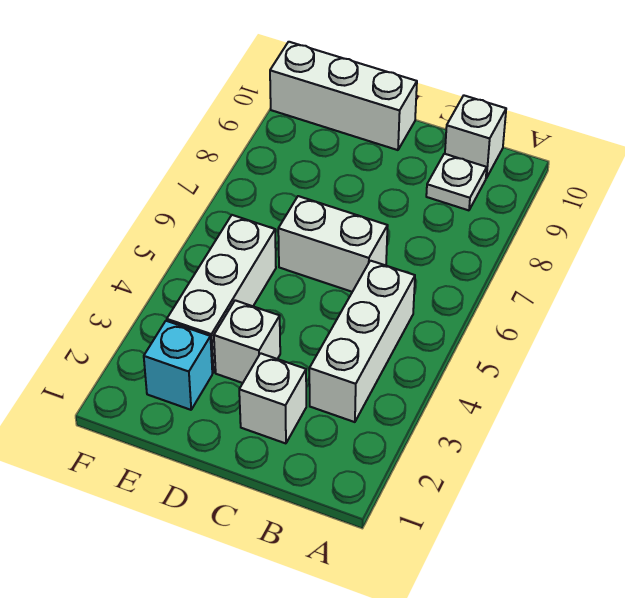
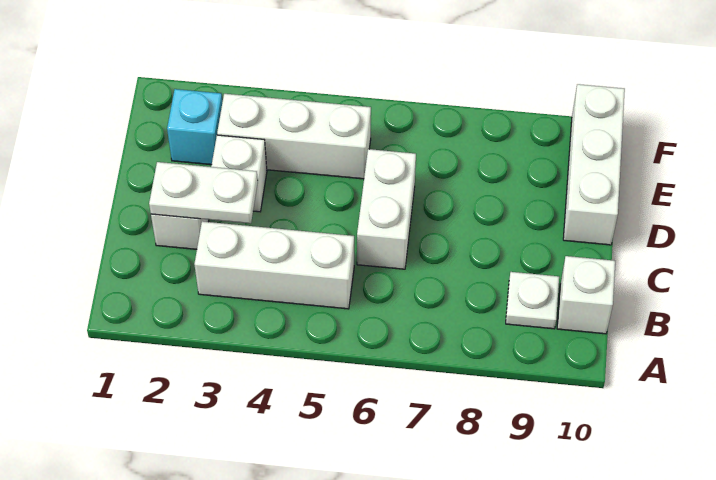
none -> white plate C2:C3 level 2

